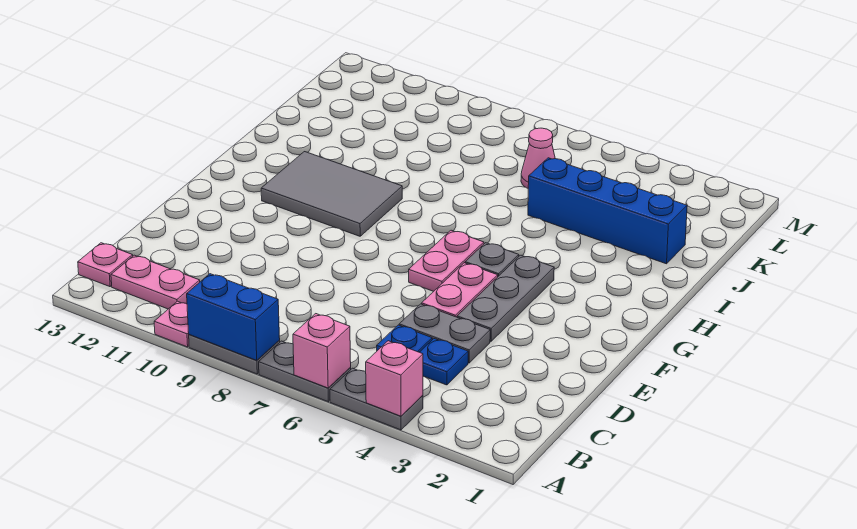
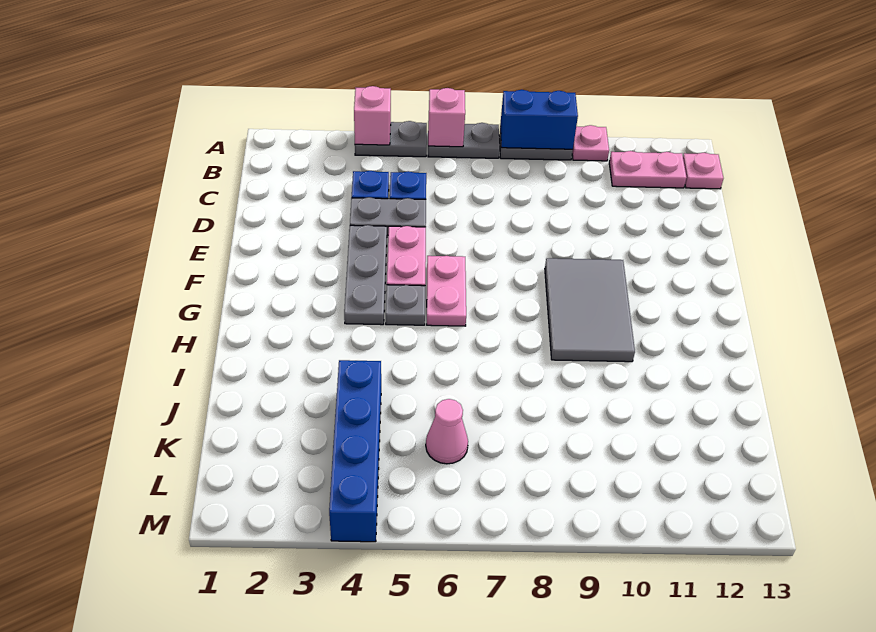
grey tile G9:H11 level 1 -> grey tile F9:H10 level 1
blue brick J2:J5 level 1 -> blue brick J4:M4 level 1

